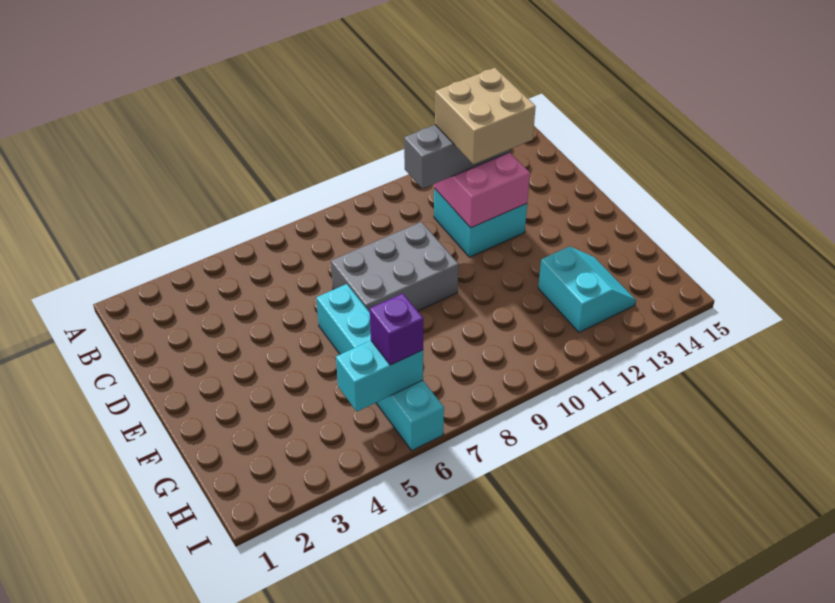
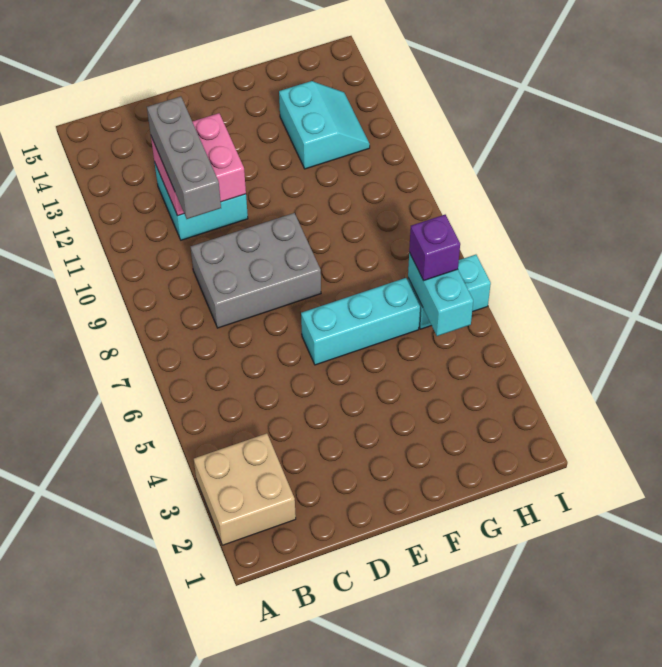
tan brick C11:D12 level 4 -> tan brick A2:B3 level 1
grey brick D7:E9 level 1 -> grey brick C8:E9 level 1
cyan slope G12:H13 level 1 top 12 -> cyan slope G12:H13 level 1 top G

